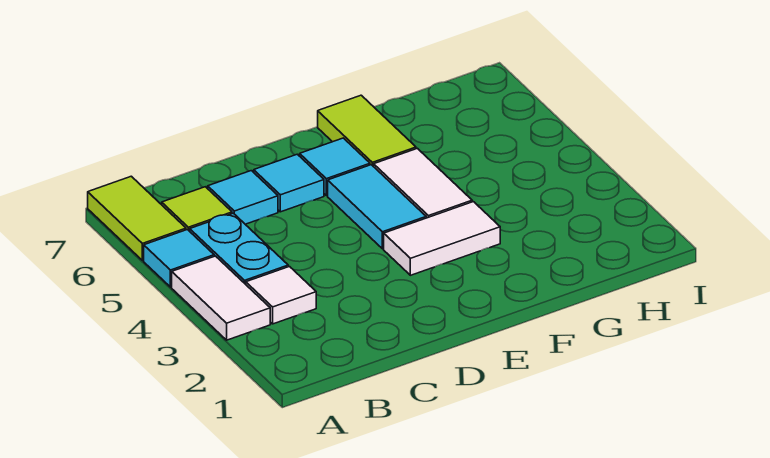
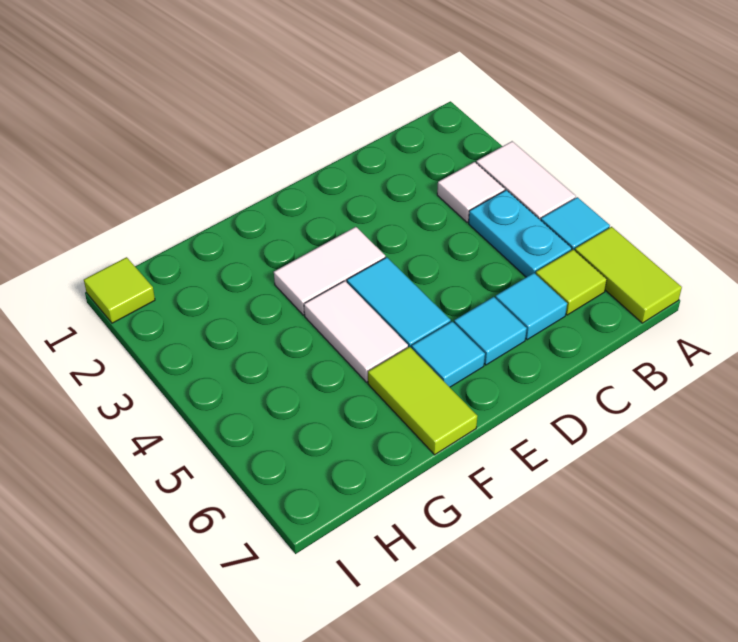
none -> lime tile I1 level 1

